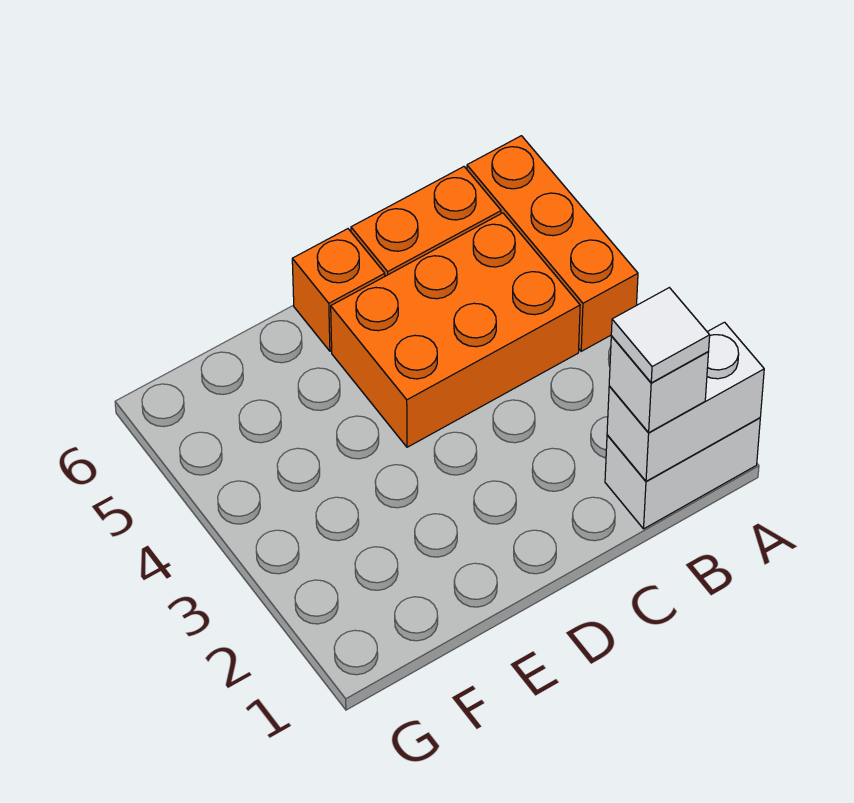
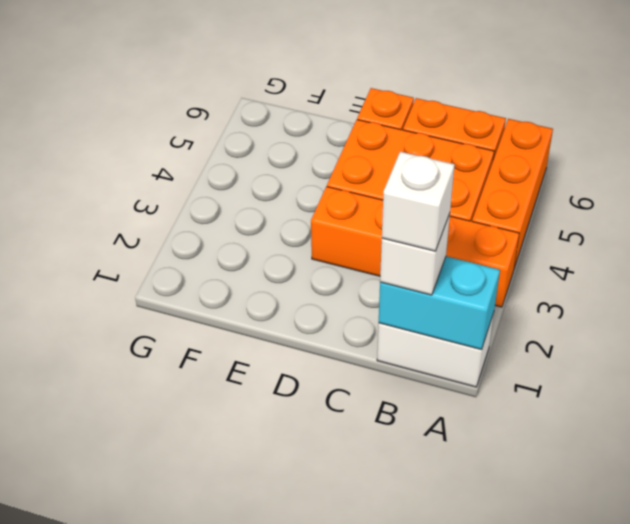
white brick A1:B1 level 2 -> cyan brick A1:B1 level 2
none -> orange brick A3:D3 level 1
white tile B1 level 4 -> white brick B1 level 4

